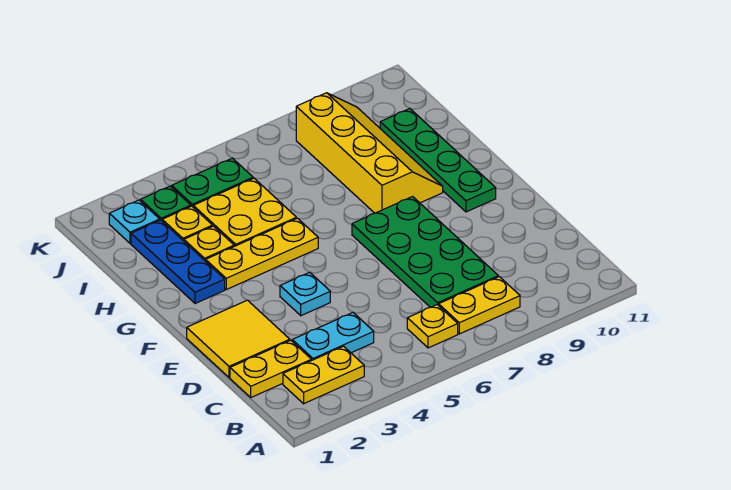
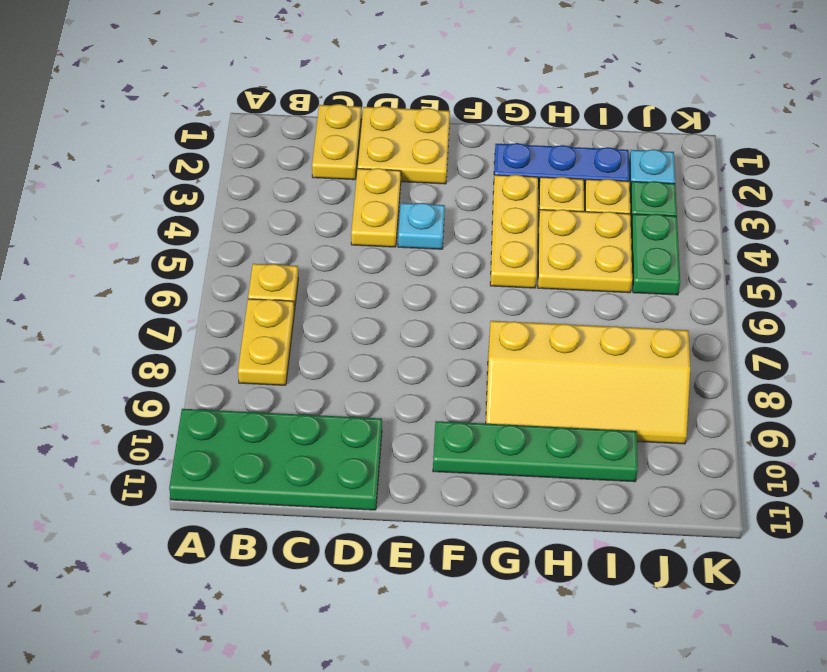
yellow plate B2:B3 level 1 -> yellow plate D3:D4 level 1
cyan plate C3:C4 level 1 -> none
green plate C7:F8 level 1 -> green plate A10:D11 level 1
yellow tile D1:E2 level 1 -> yellow plate D1:E2 level 1

